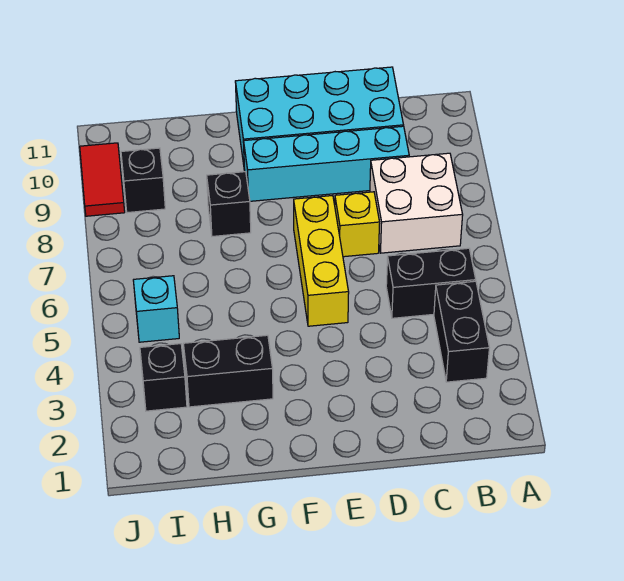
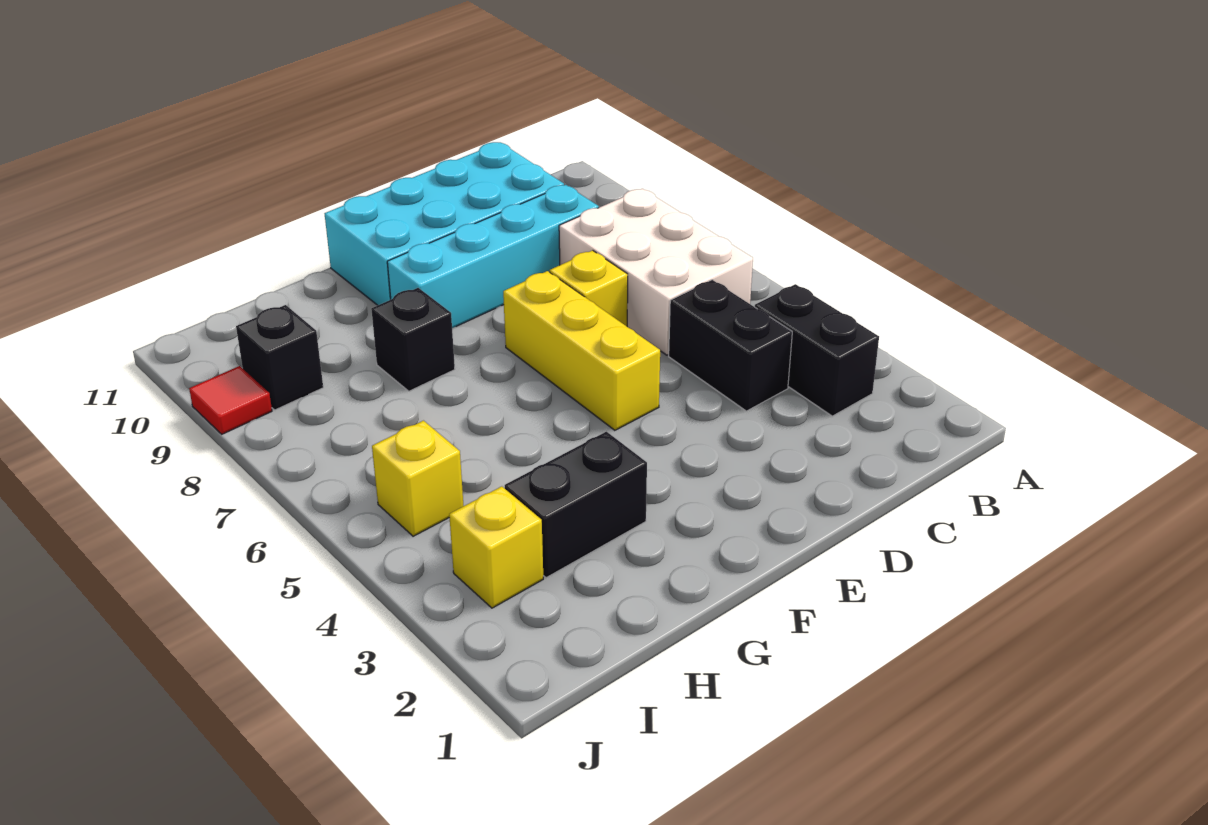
black brick B5:C5 level 1 -> black brick C4:C5 level 1
white brick B7:C8 level 1 -> white brick B6:C8 level 1
black brick I3 level 1 -> yellow brick I3 level 1
cyan brick I5 level 1 -> yellow brick I5 level 1
red tile J9:J10 level 1 -> red tile J9 level 1

